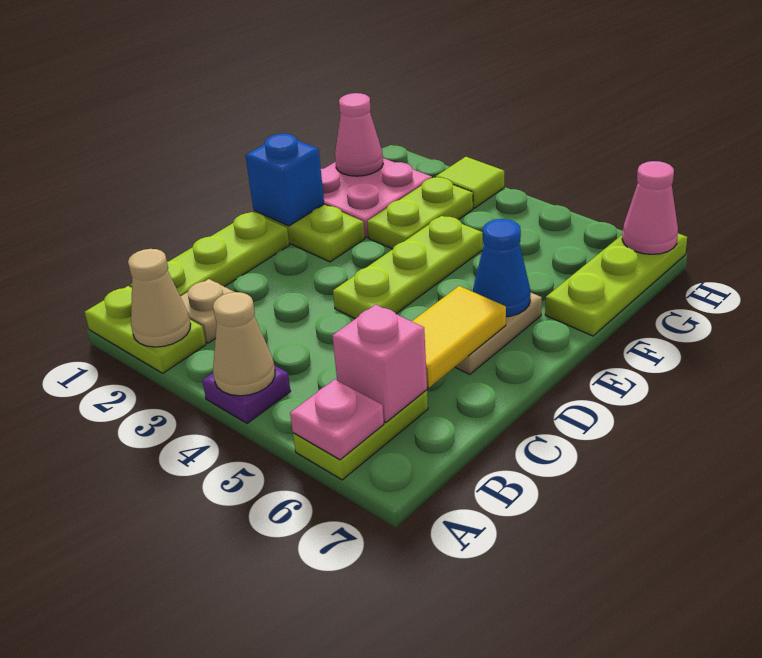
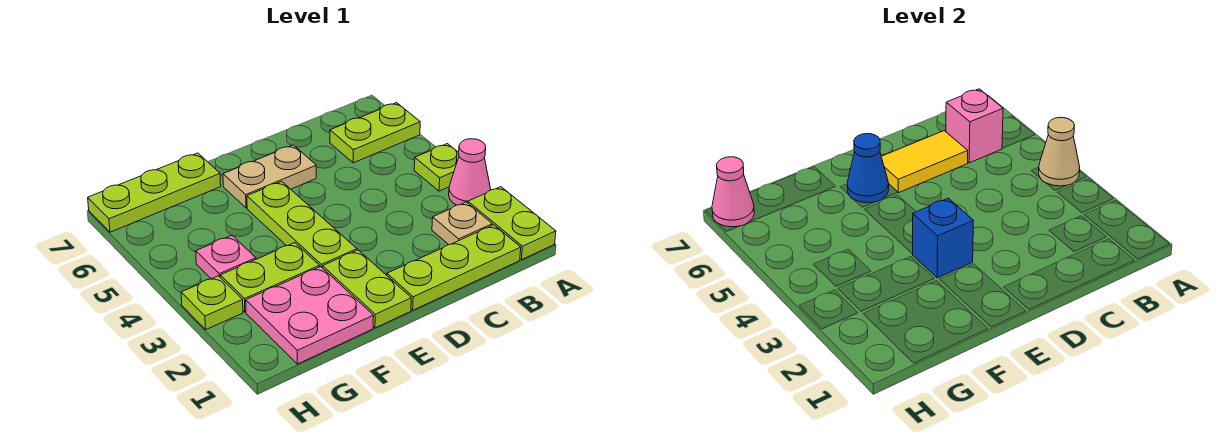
tan cone A2 level 2 -> none
purple plate A4 level 1 -> lime plate A4 level 1
pink plate A6 level 2 -> pink plate G4 level 1
lime plate D4:F4 level 1 -> lime plate E3:E5 level 1
blue brick E1 level 2 -> blue brick E3 level 2
pink cone G1 level 2 -> pink cone A3 level 1
lime tile H3 level 1 -> lime plate H3 level 1

